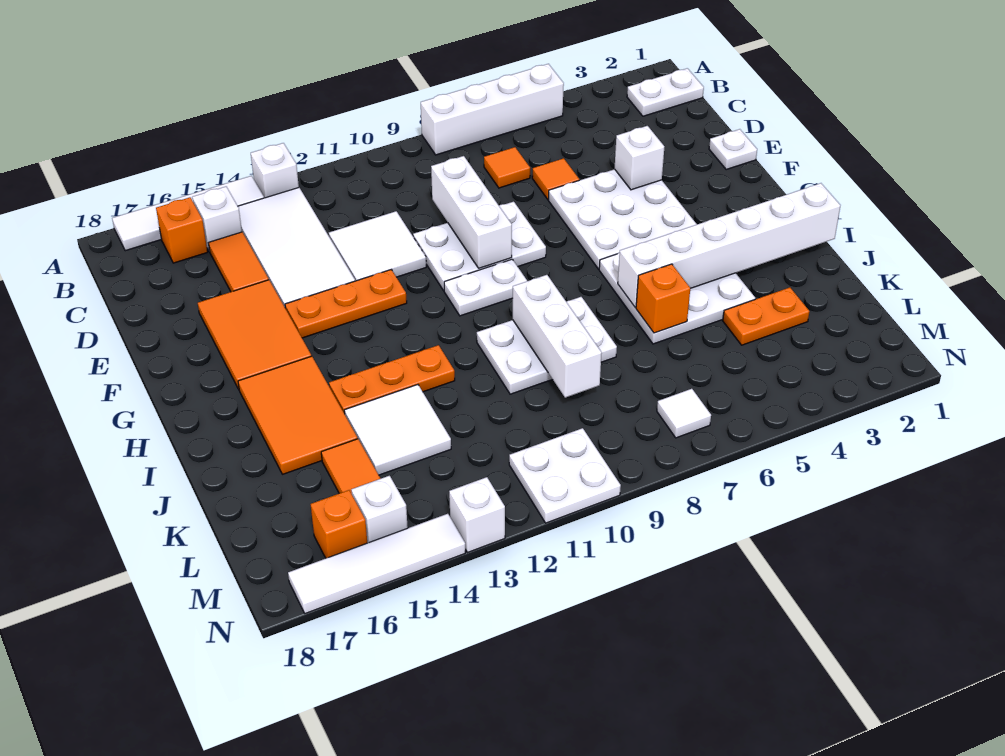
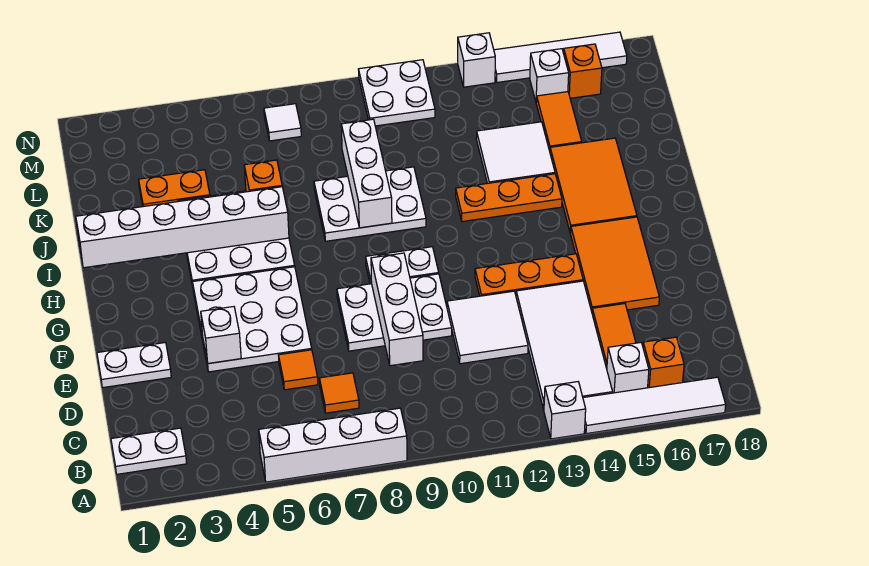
white plate E1 level 1 -> white plate E1:E2 level 1

